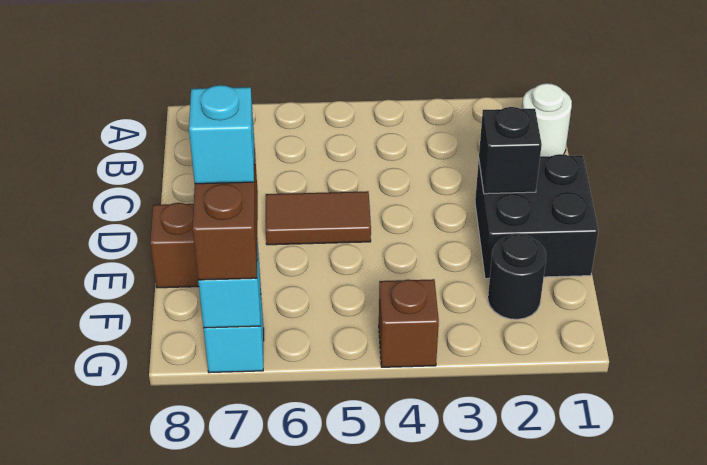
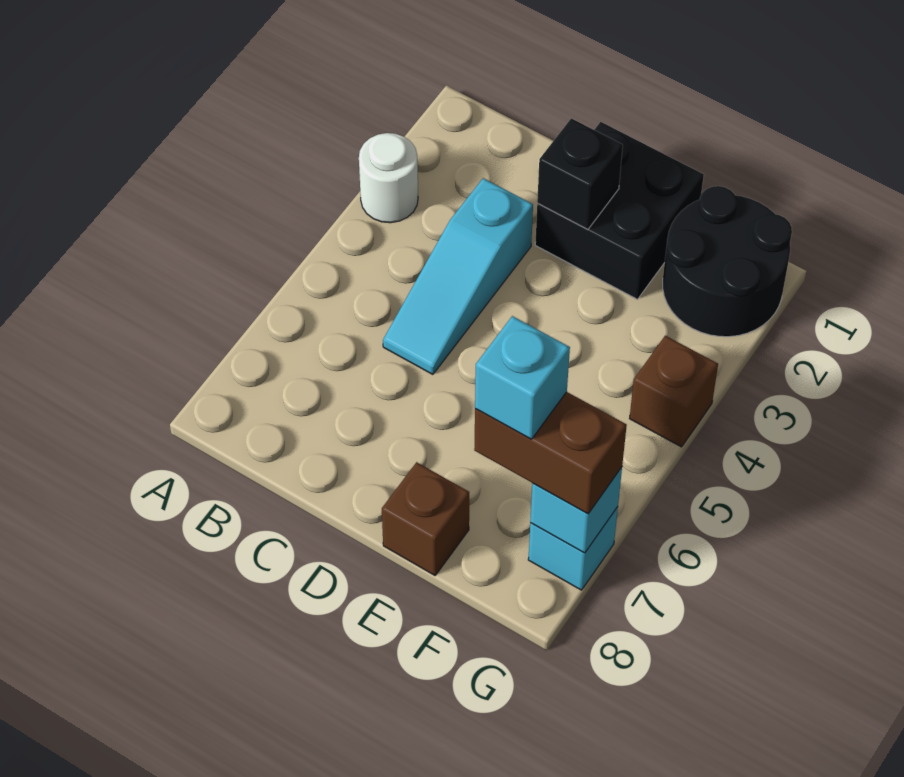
white round brick B1 level 1 -> white round brick A3 level 1
none -> cyan slope C3:C5 level 1 top 3
brown tile D5:D6 level 1 -> none
black round brick F2 level 1 -> black round brick F1:G2 level 1

